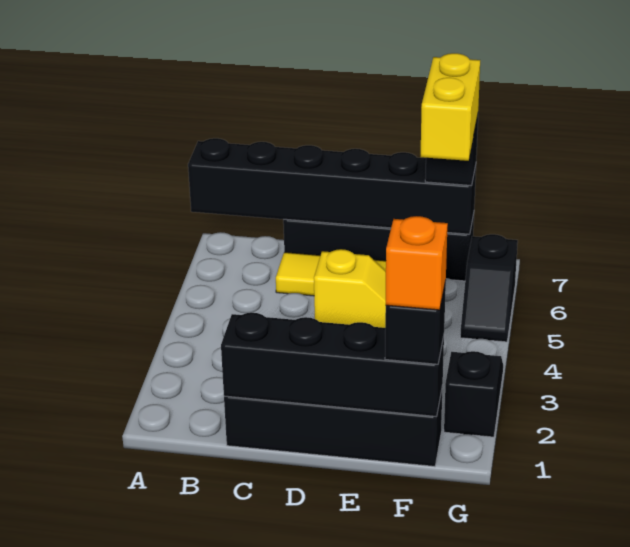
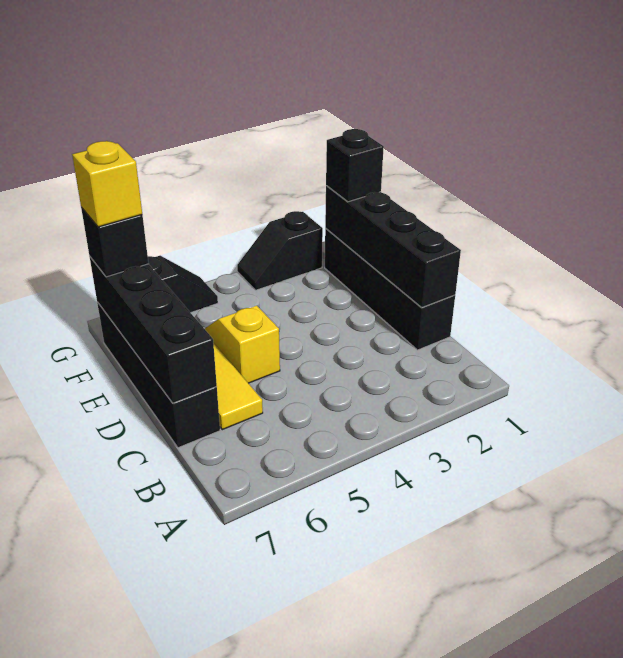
black brick A7:F7 level 2 -> black brick C7:F7 level 2
orange brick F1 level 4 -> none
yellow brick F6:F7 level 4 -> yellow brick F7 level 4

